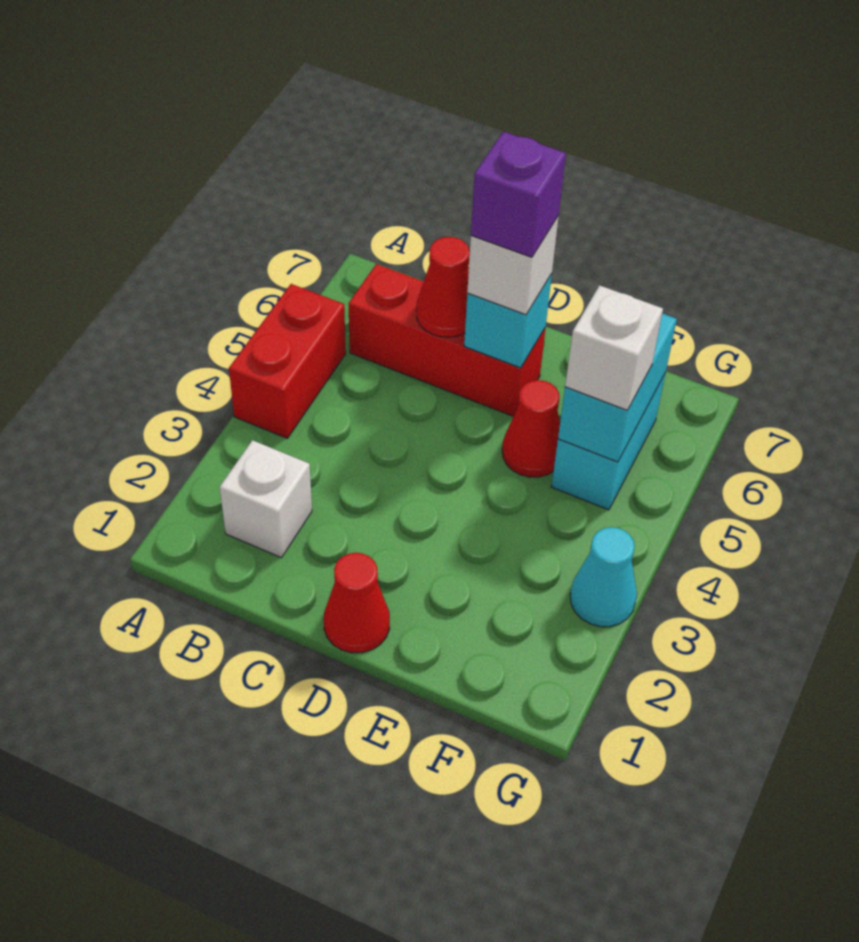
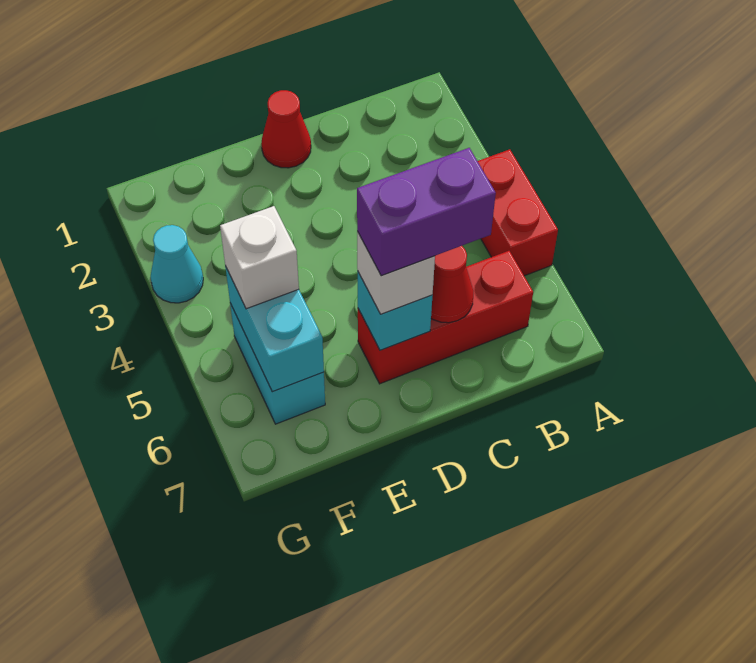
white brick B2 level 1 -> none
purple brick D6 level 4 -> purple brick C6:D6 level 4
red cone E5 level 1 -> none

